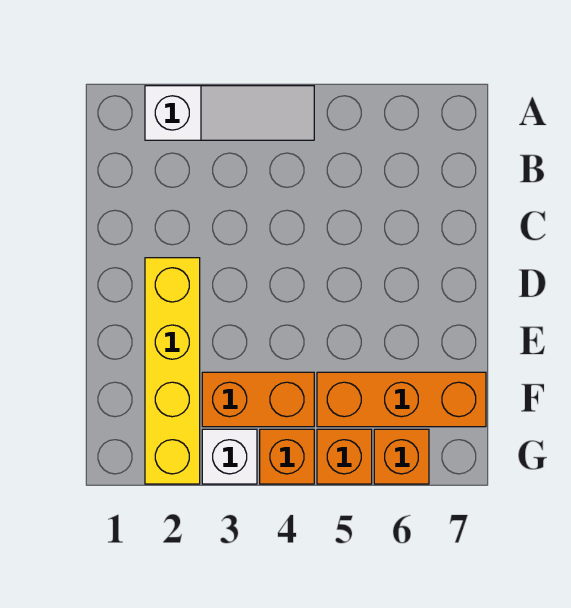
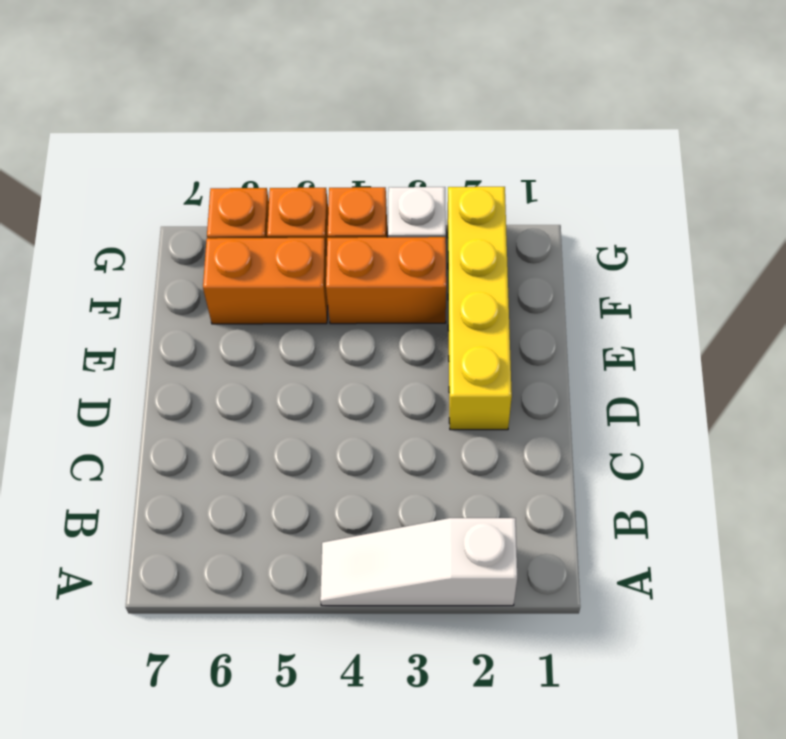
orange brick F5:F7 level 1 -> orange brick F5:F6 level 1

